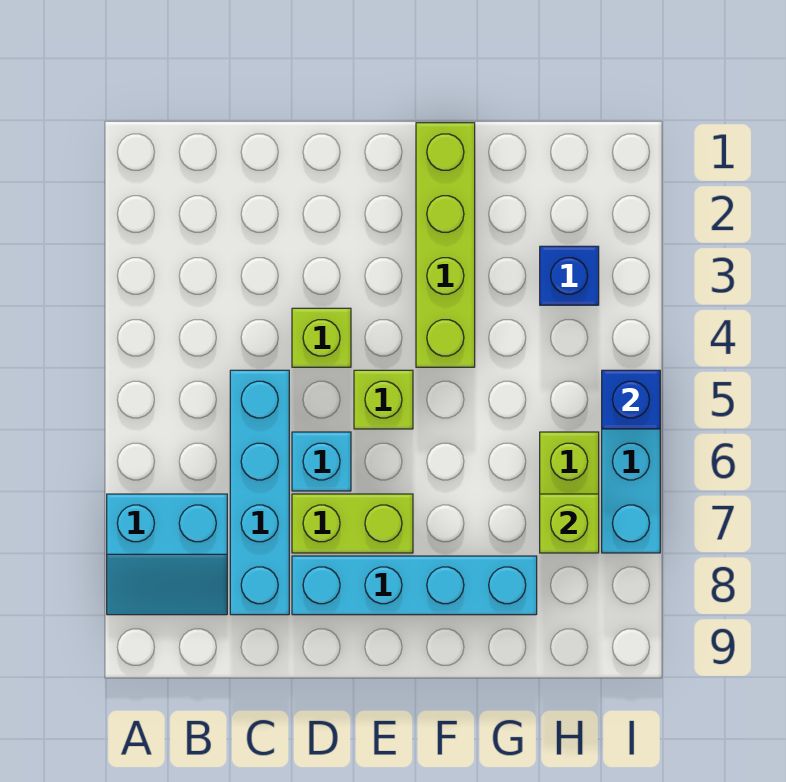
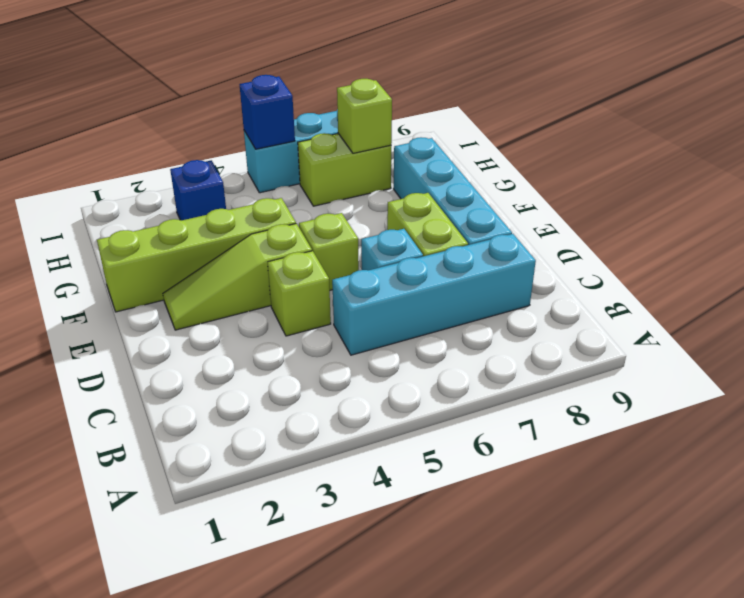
cyan slope A7:B8 level 1 top 7 -> none
none -> lime slope E2:E4 level 1 top 4

